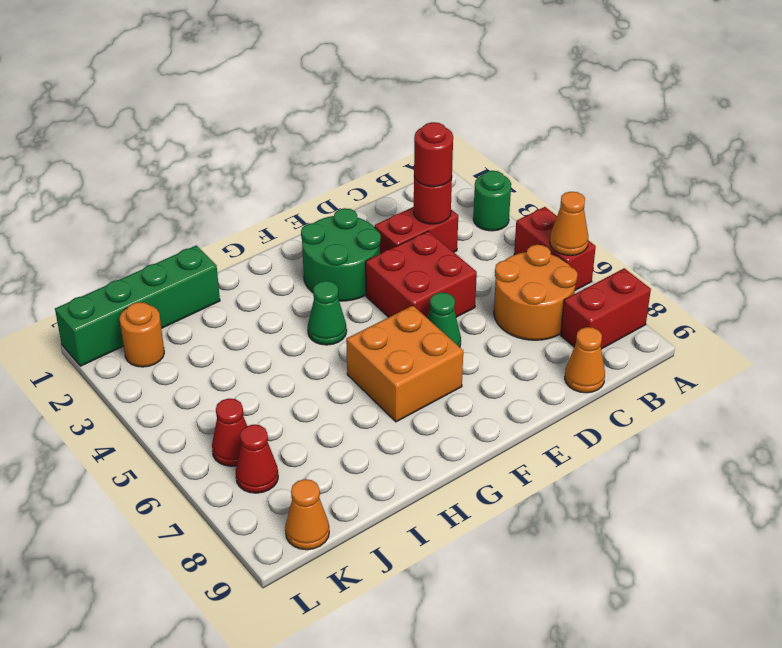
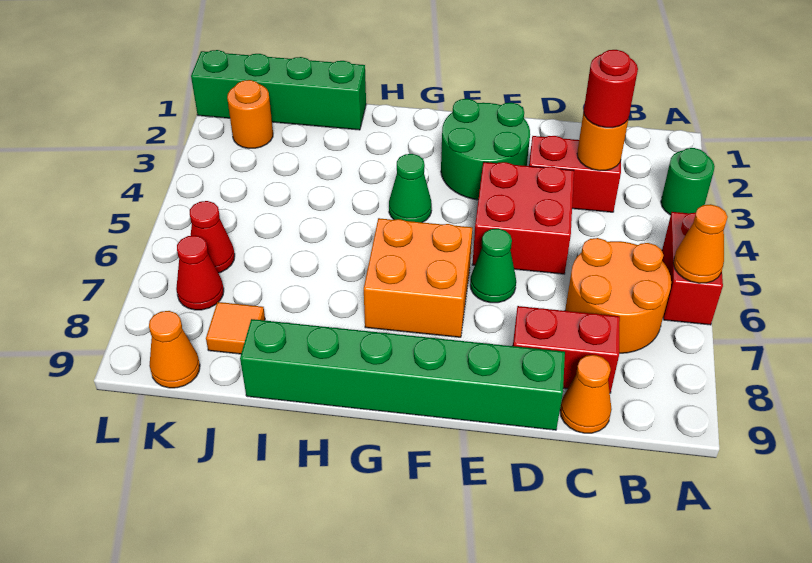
red brick A8:B8 level 1 -> red brick C8:D8 level 1
red round brick C3 level 2 -> orange round brick C3 level 2
none -> green brick D9:I9 level 1
none -> orange tile J8 level 1

